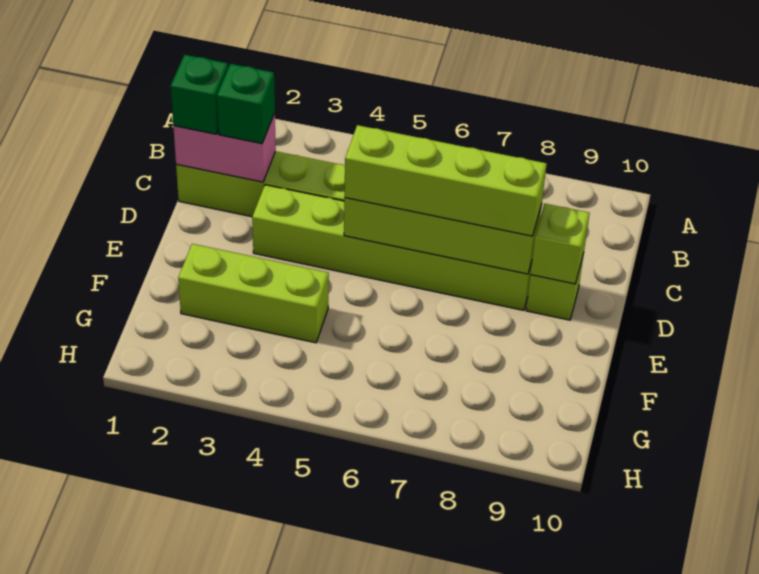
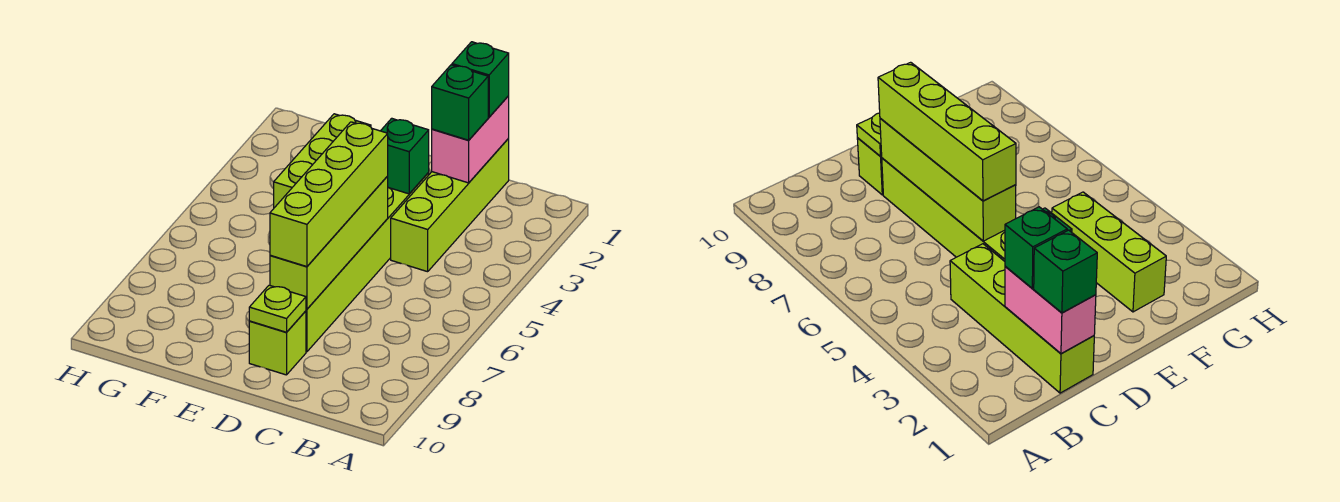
none -> green brick D3 level 2
lime brick D9 level 2 -> lime plate D9 level 2

